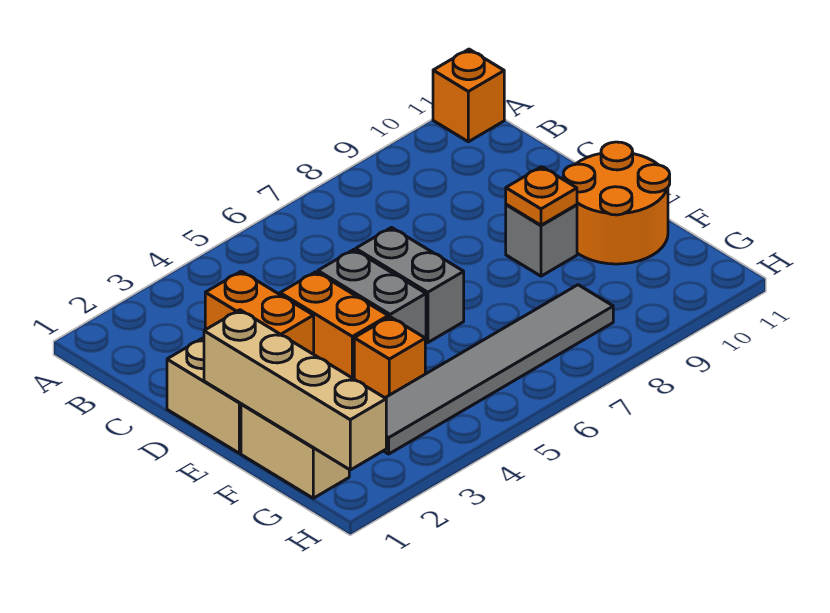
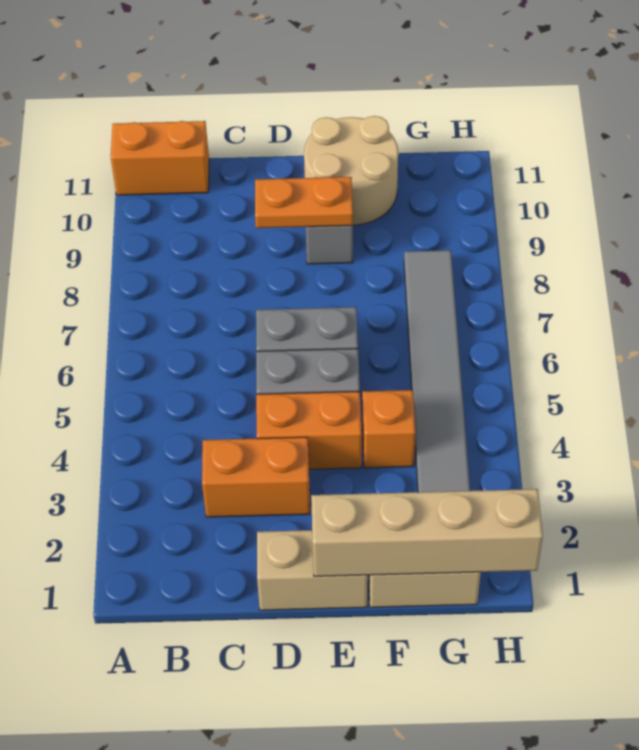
orange brick A11 level 1 -> orange brick A11:B11 level 1
orange plate E9 level 2 -> orange plate D9:E9 level 2
orange round brick E10:F11 level 1 -> tan round brick E10:F11 level 1

